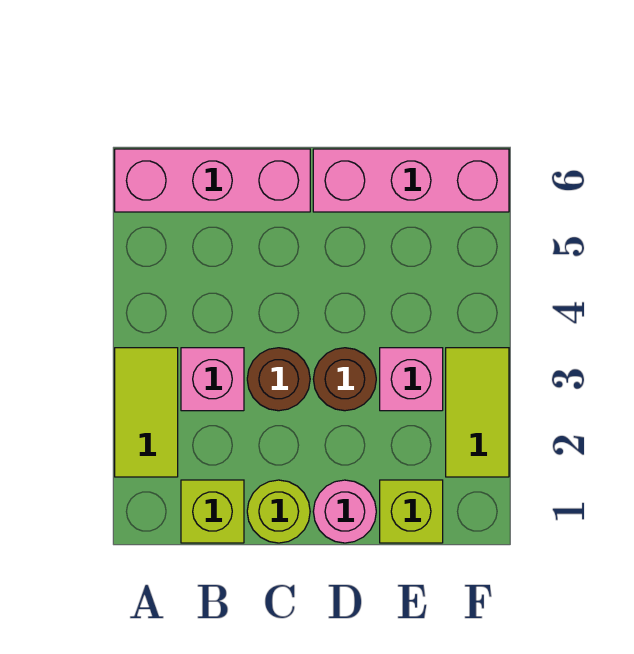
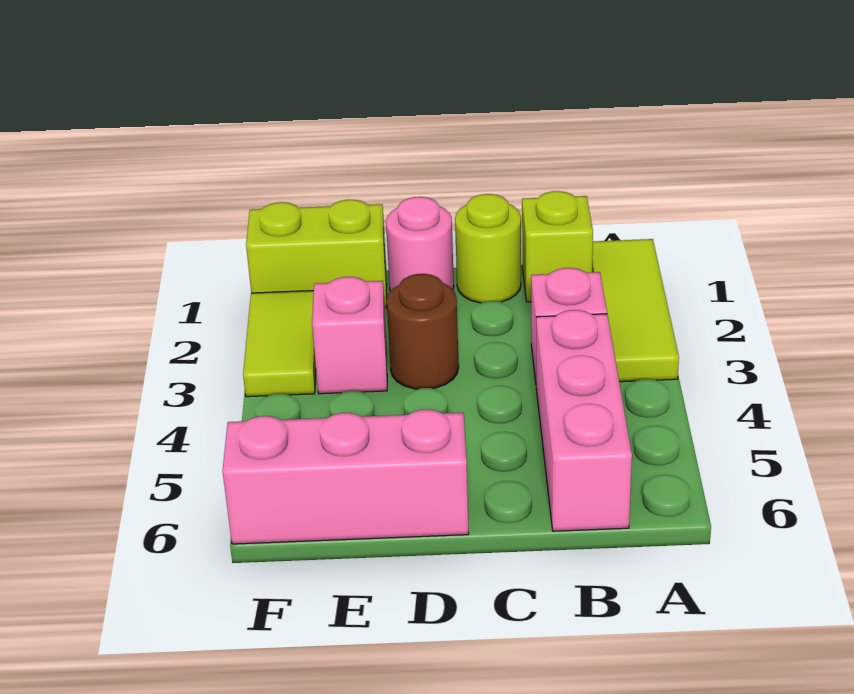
lime tile A2:A3 level 1 -> lime tile A1:A3 level 1
pink brick A6:C6 level 1 -> pink brick B4:B6 level 1
brown round brick C3 level 1 -> none
lime brick E1 level 1 -> lime brick E1:F1 level 1

